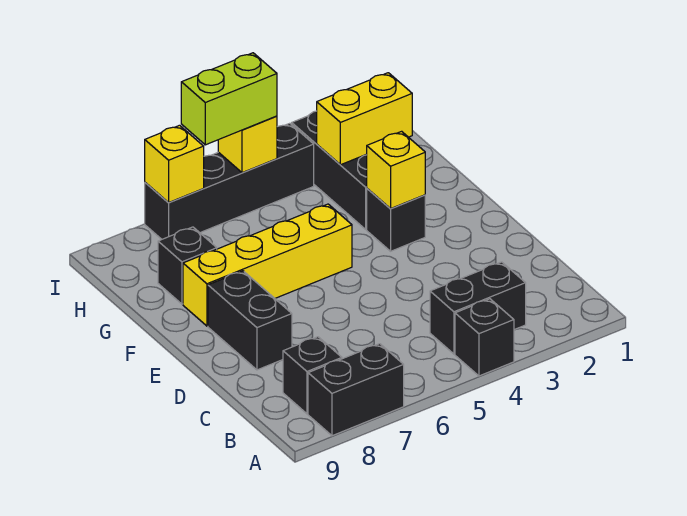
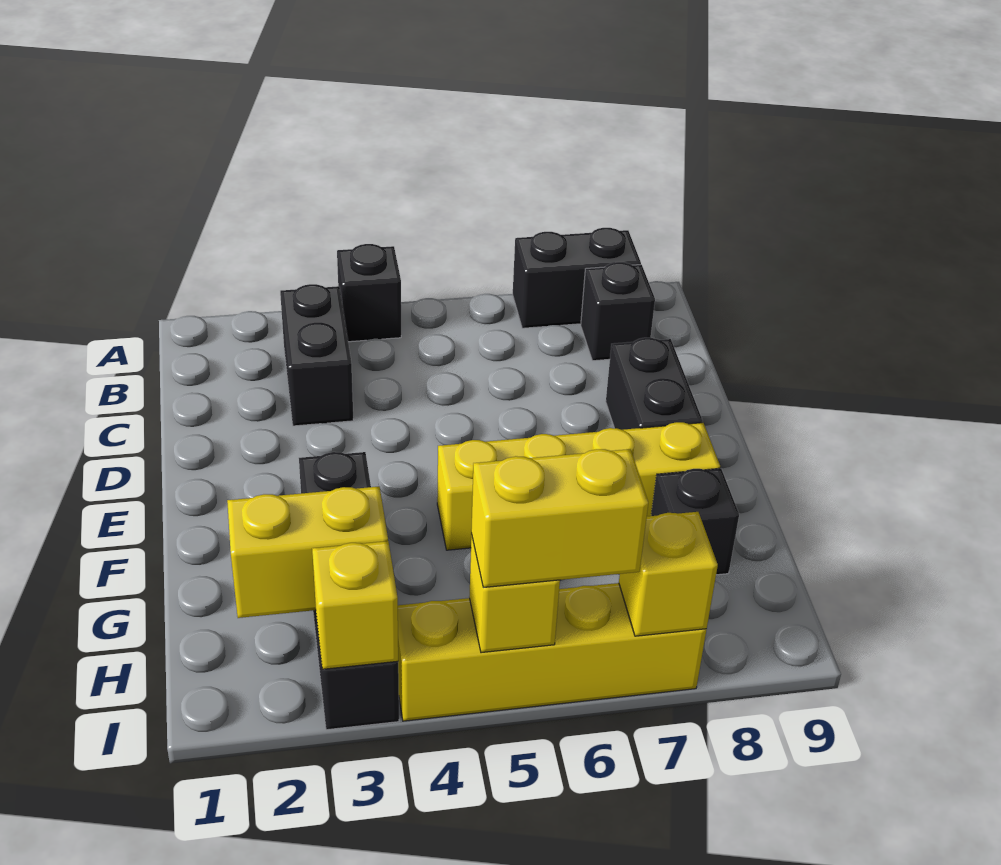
black brick B3:B4 level 1 -> black brick B3:C3 level 1
yellow brick F3 level 2 -> yellow brick I3 level 2
black brick I4:I7 level 1 -> yellow brick I4:I7 level 1
lime brick I5:I6 level 3 -> yellow brick I5:I6 level 3

